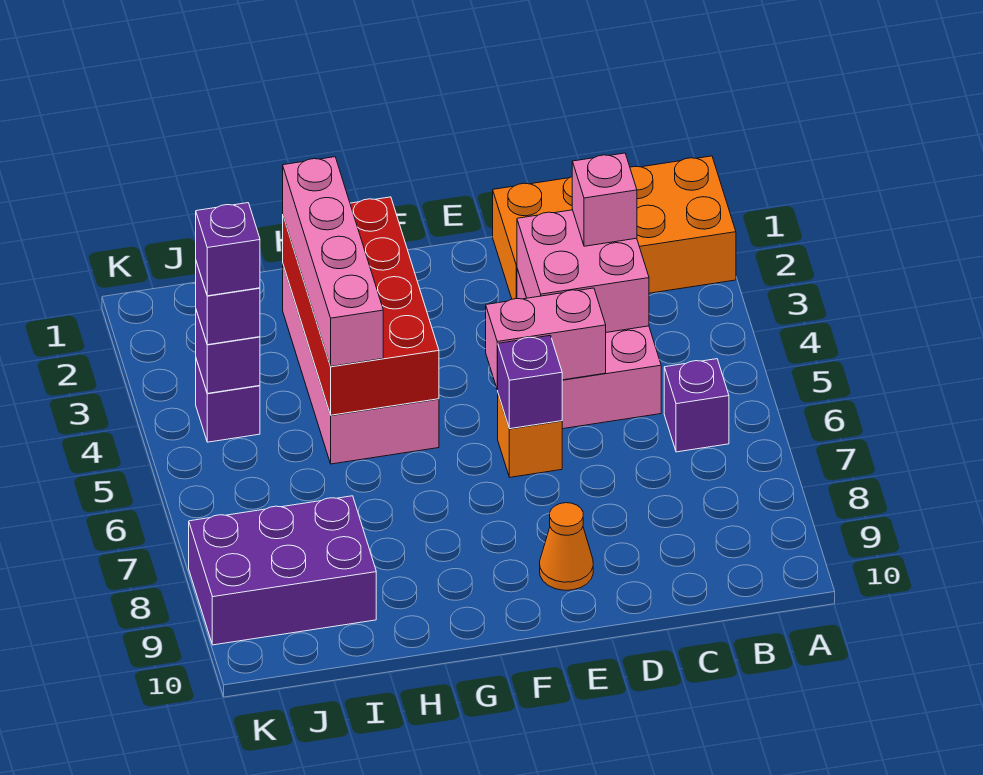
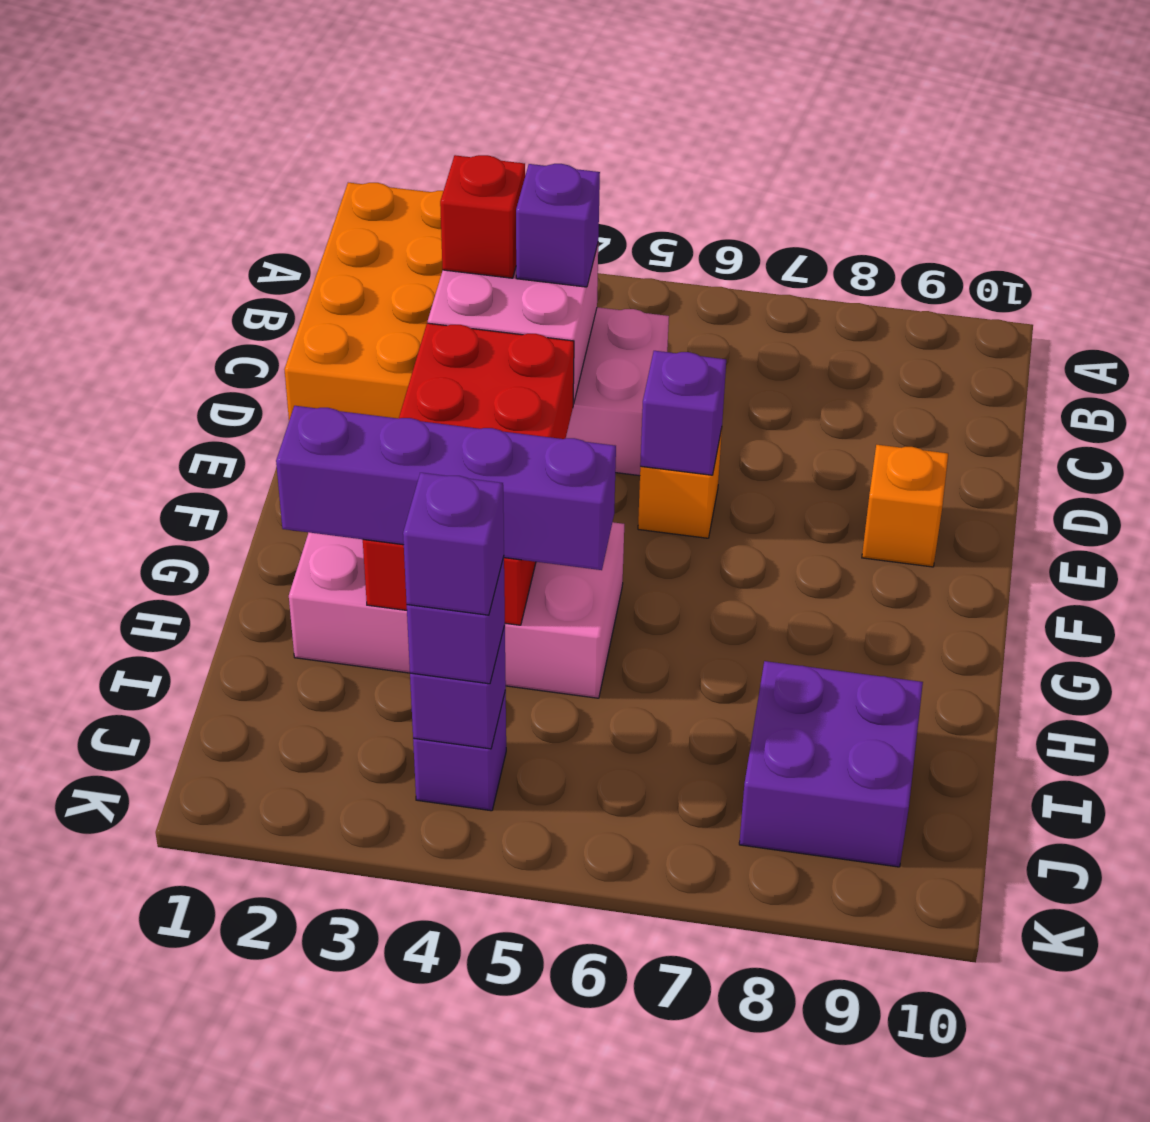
purple brick B6 level 1 -> purple brick C4 level 3
pink brick C3 level 3 -> red brick C3 level 3
pink brick D5:E5 level 2 -> none
orange cone E9 level 1 -> orange brick E9 level 1
red brick G2:H5 level 2 -> red brick E3:H4 level 2
pink brick H2:H5 level 3 -> purple brick H2:H5 level 3
purple brick I8:K9 level 1 -> purple brick I8:J9 level 1

